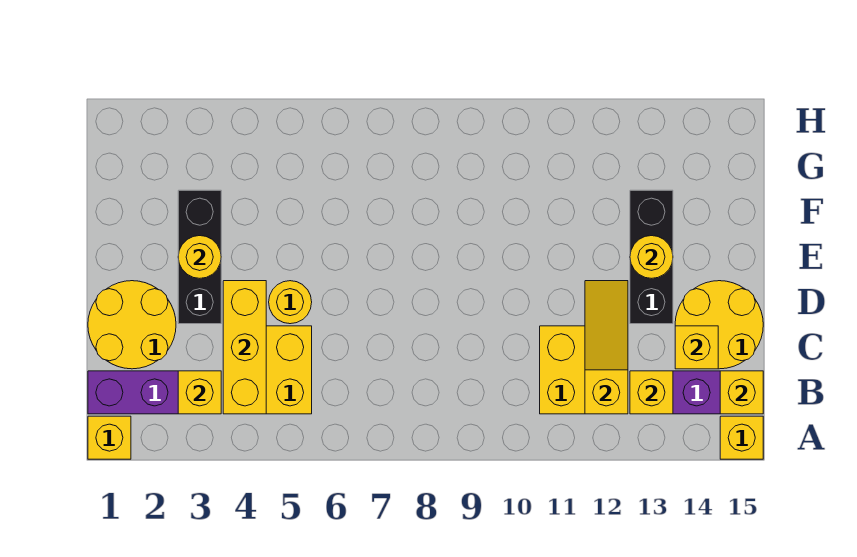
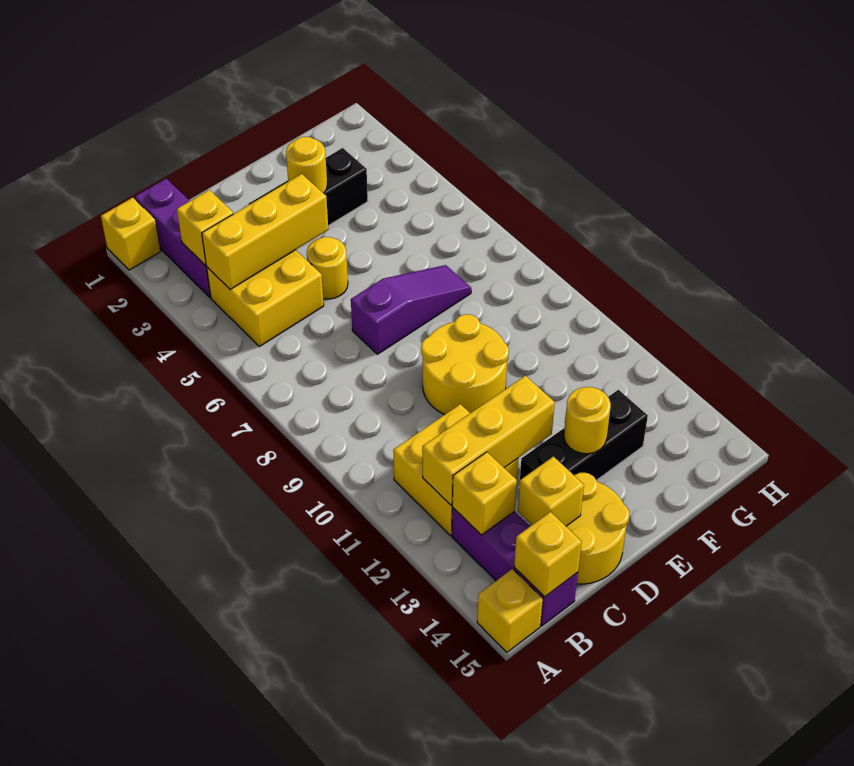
yellow slope B12:D12 level 2 top B -> yellow brick B12:D12 level 2
yellow round brick C1:D2 level 1 -> yellow round brick D9:E10 level 1
none -> purple slope D7:F7 level 1 top D

